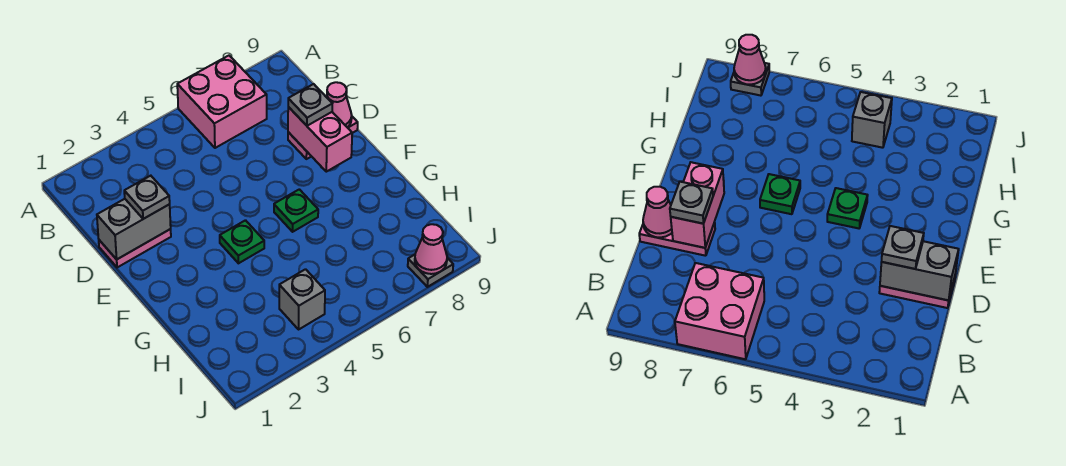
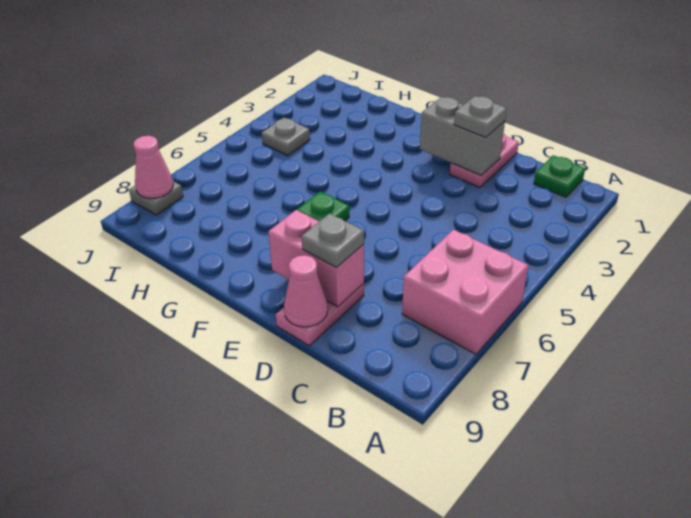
grey brick D1:D2 level 2 -> grey brick D2:E2 level 2
green plate F4 level 1 -> green plate B1 level 1
grey brick I4 level 1 -> grey plate I4 level 1

